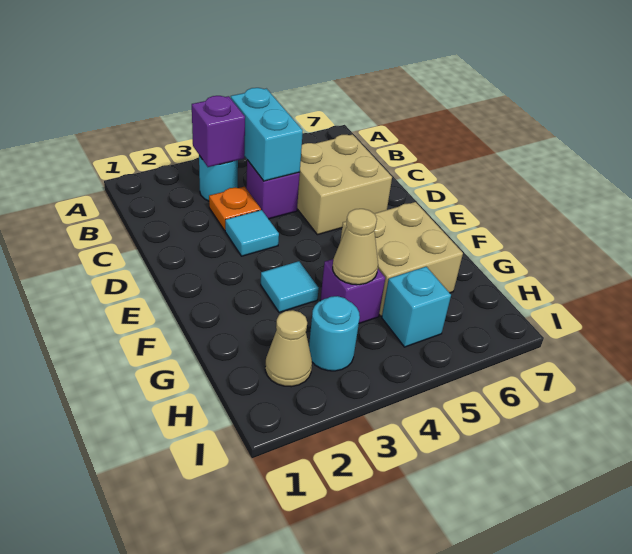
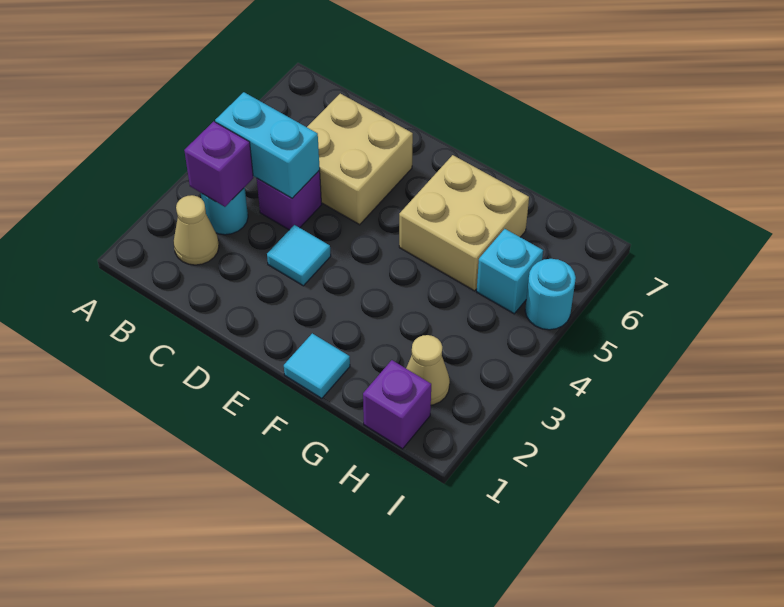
orange plate C3 level 1 -> none
cyan tile F3 level 1 -> cyan tile F1 level 1
purple brick G4 level 1 -> purple brick H1 level 1
tan cone G4 level 2 -> tan cone B2 level 1
cyan round brick H3 level 1 -> cyan round brick I5 level 1

